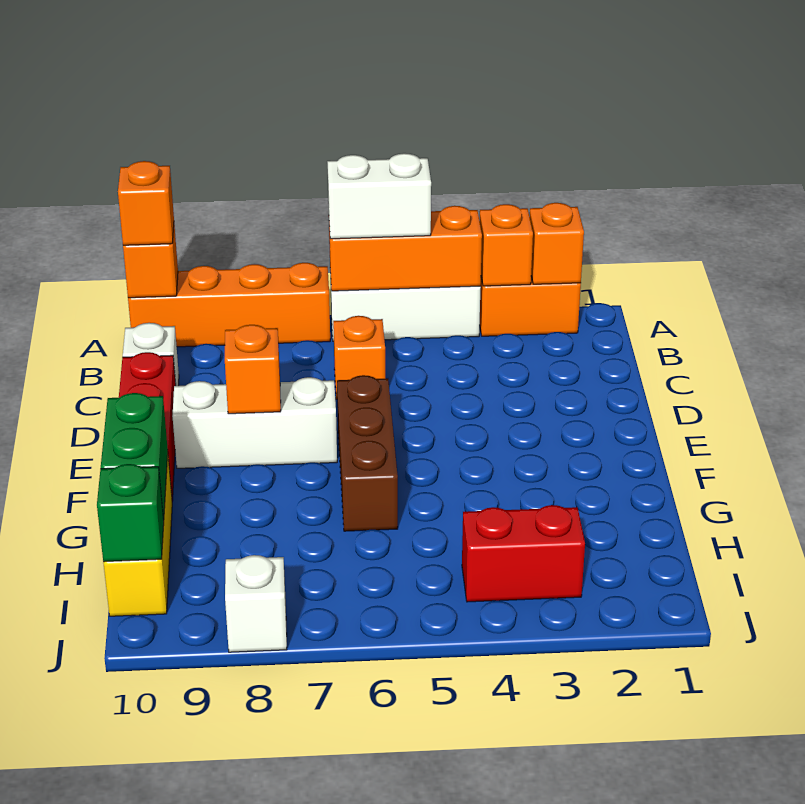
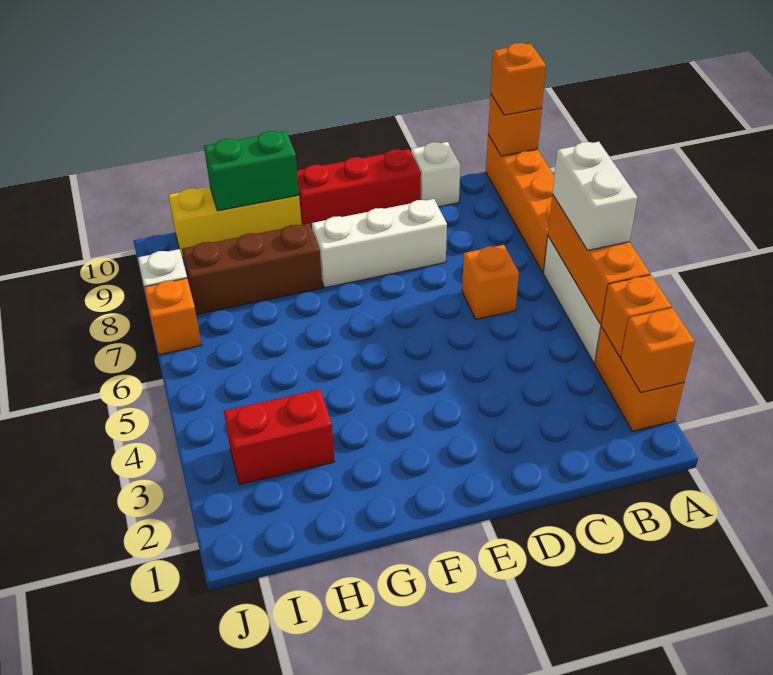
brown brick E6:G6 level 1 -> brown brick G8:I8 level 1
white brick E7:E9 level 1 -> white brick D8:F8 level 1
orange brick E8 level 2 -> orange brick J7 level 1
red brick I3:I4 level 1 -> red brick H3:I3 level 1
green brick I10 level 2 -> none

